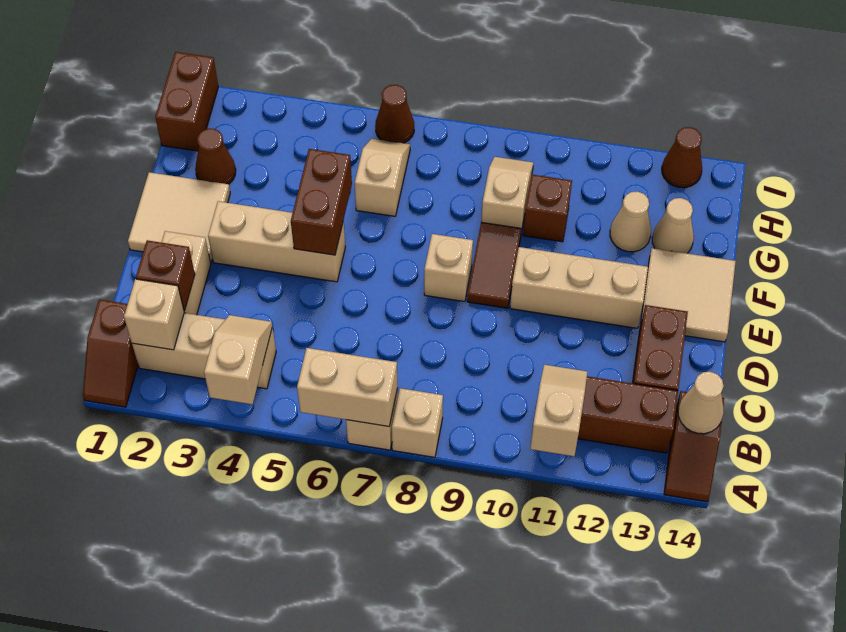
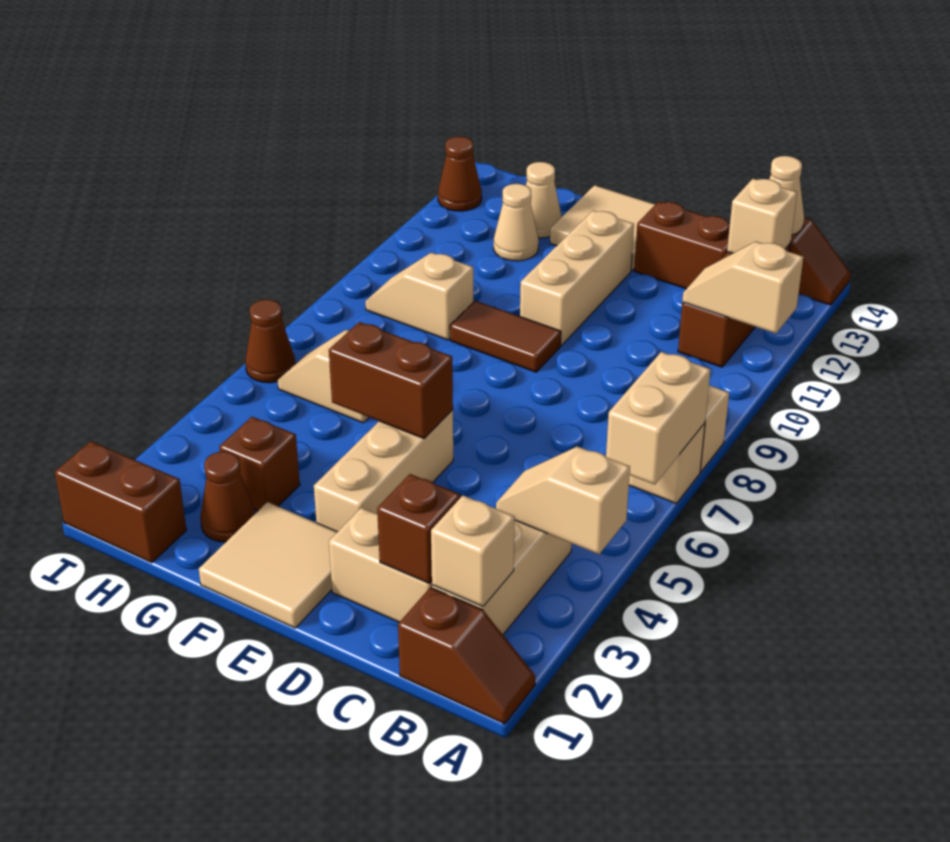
tan brick E8 level 1 -> tan brick B13 level 2
brown brick G10 level 1 -> brown brick G3 level 1

